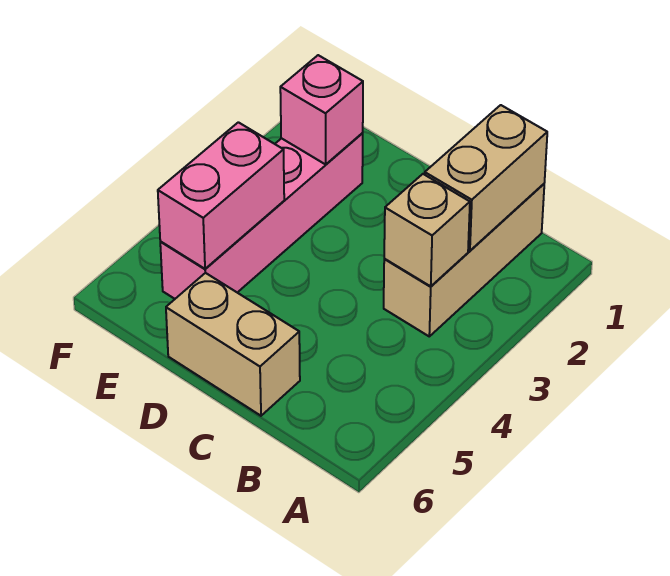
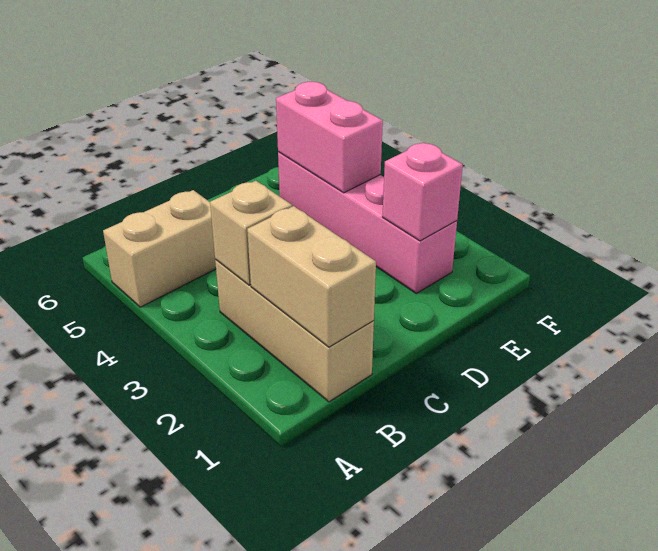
tan brick C6:D6 level 1 -> tan brick A5:B5 level 1

